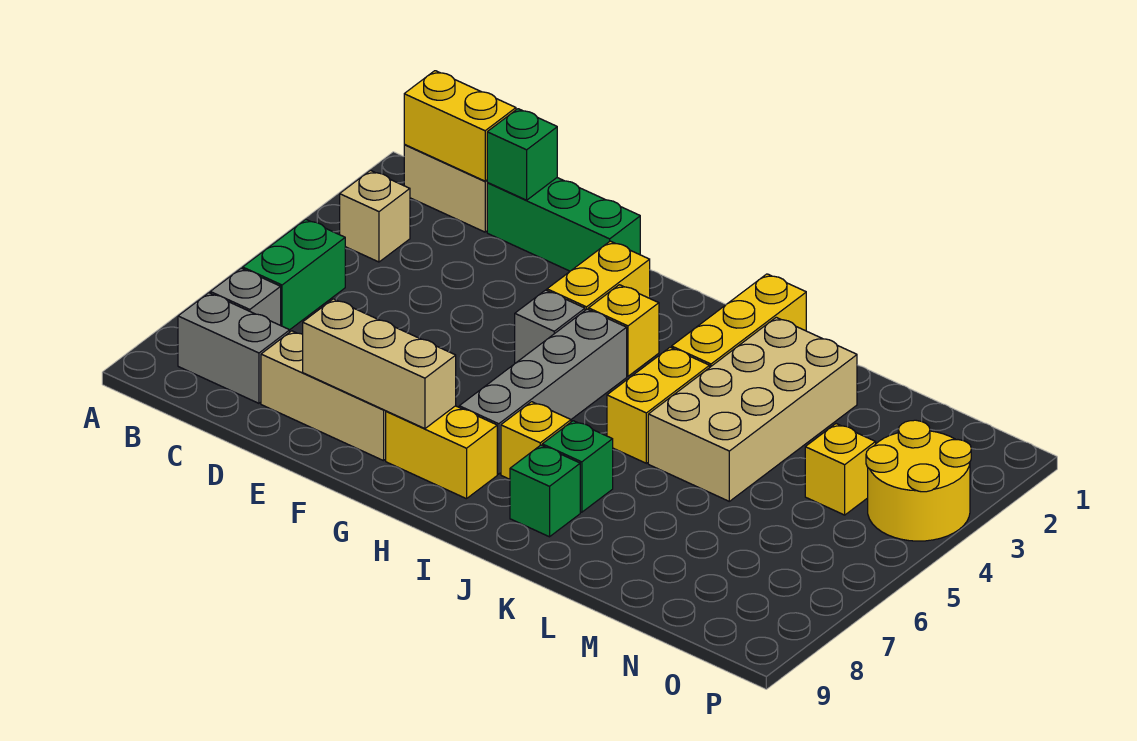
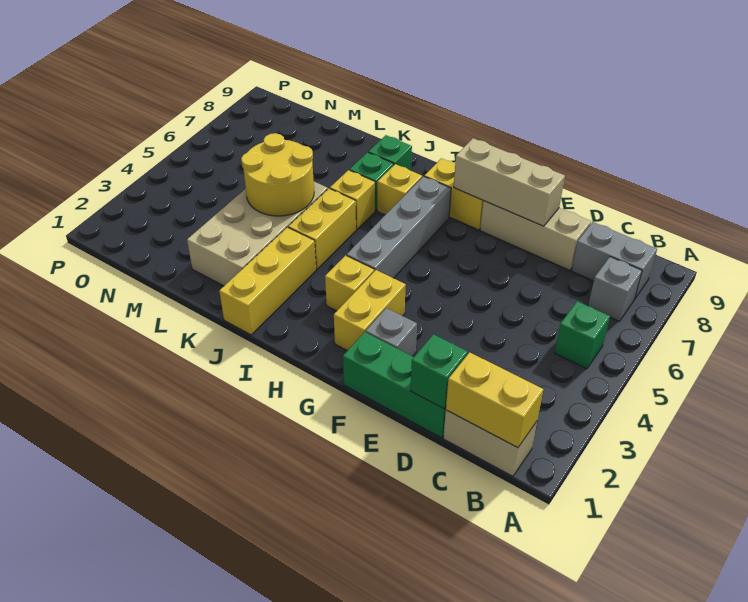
tan brick B3 level 1 -> none
green brick B5:B6 level 1 -> green brick B5 level 1
grey brick G4 level 1 -> grey brick F2 level 1
yellow brick N4 level 1 -> yellow brick J6 level 1
yellow round brick O3:P4 level 1 -> yellow round brick K4:L5 level 2

